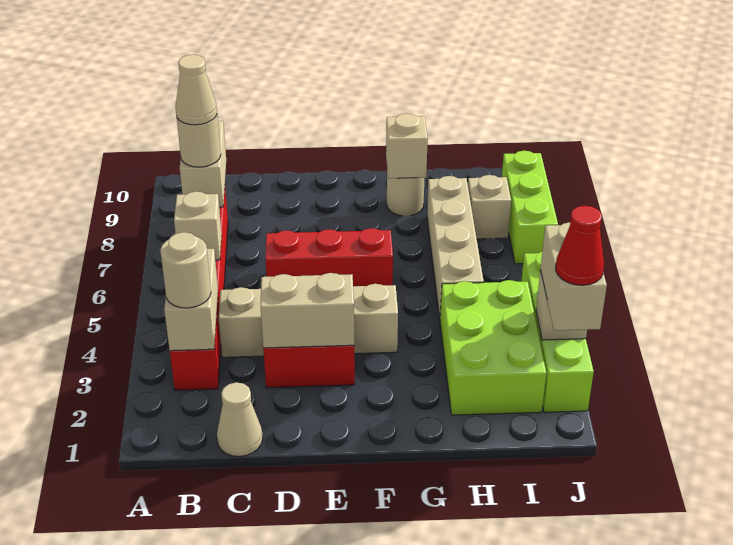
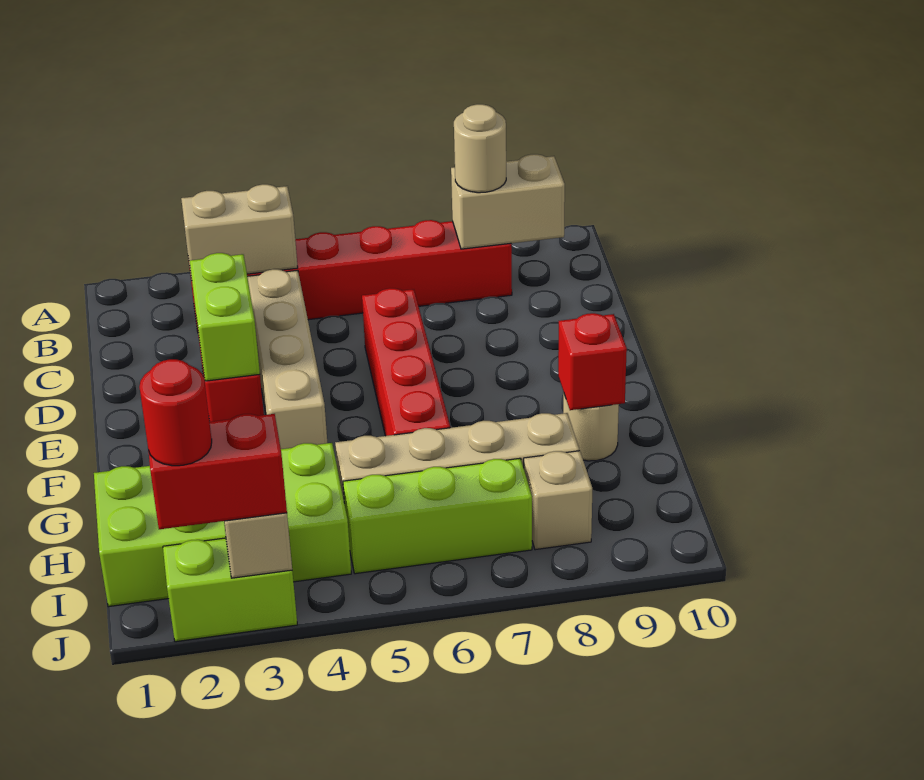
tan round brick B3 level 3 -> none
tan brick B6 level 2 -> none
tan cone B8 level 4 -> none
tan cone C1 level 1 -> none
tan brick D3:E3 level 2 -> lime brick D3:E3 level 2
red brick D6:F6 level 1 -> red brick D6:G6 level 1
tan brick G9 level 2 -> red brick G9 level 2
lime brick H2:I4 level 1 -> lime brick H1:I4 level 1
lime brick J2:J5 level 1 -> lime brick J2:J3 level 1
tan brick J2:J3 level 3 -> red brick J2:J3 level 3
red cone J2 level 4 -> red round brick J2 level 4
lime brick J7:J9 level 1 -> lime brick I5:I7 level 1

